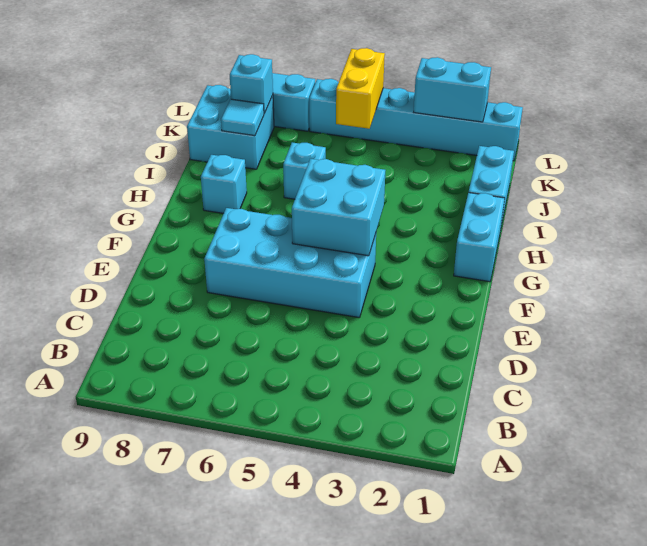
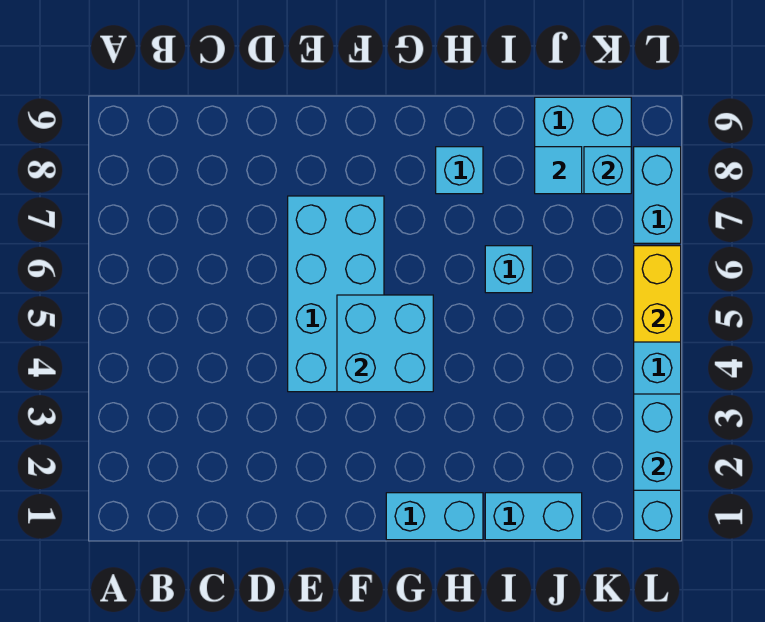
yellow brick K5:L5 level 2 -> yellow brick L5:L6 level 2

